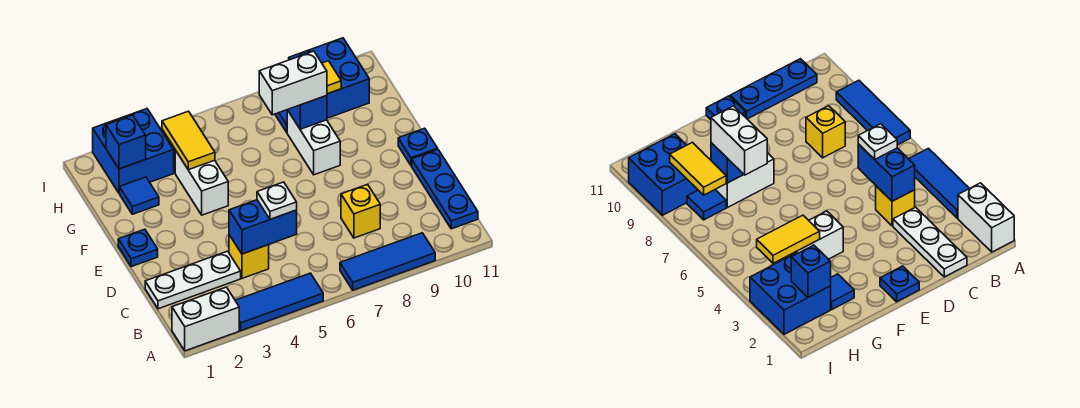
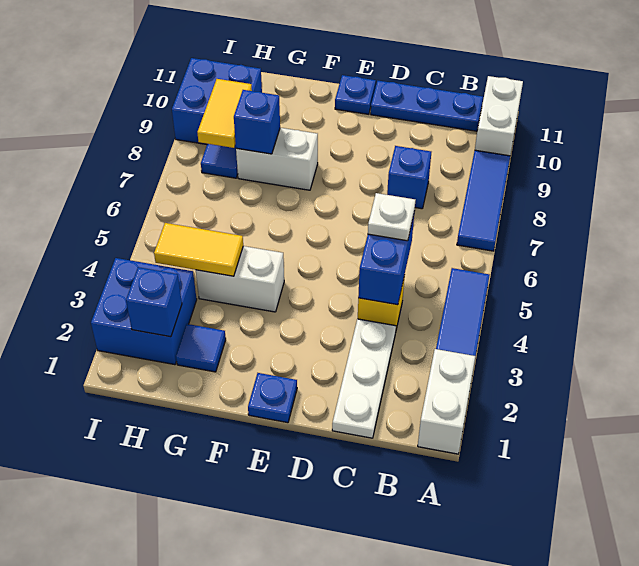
yellow brick C8 level 1 -> blue brick C8 level 1
white brick G7:G8 level 3 -> white brick A10:A11 level 1

